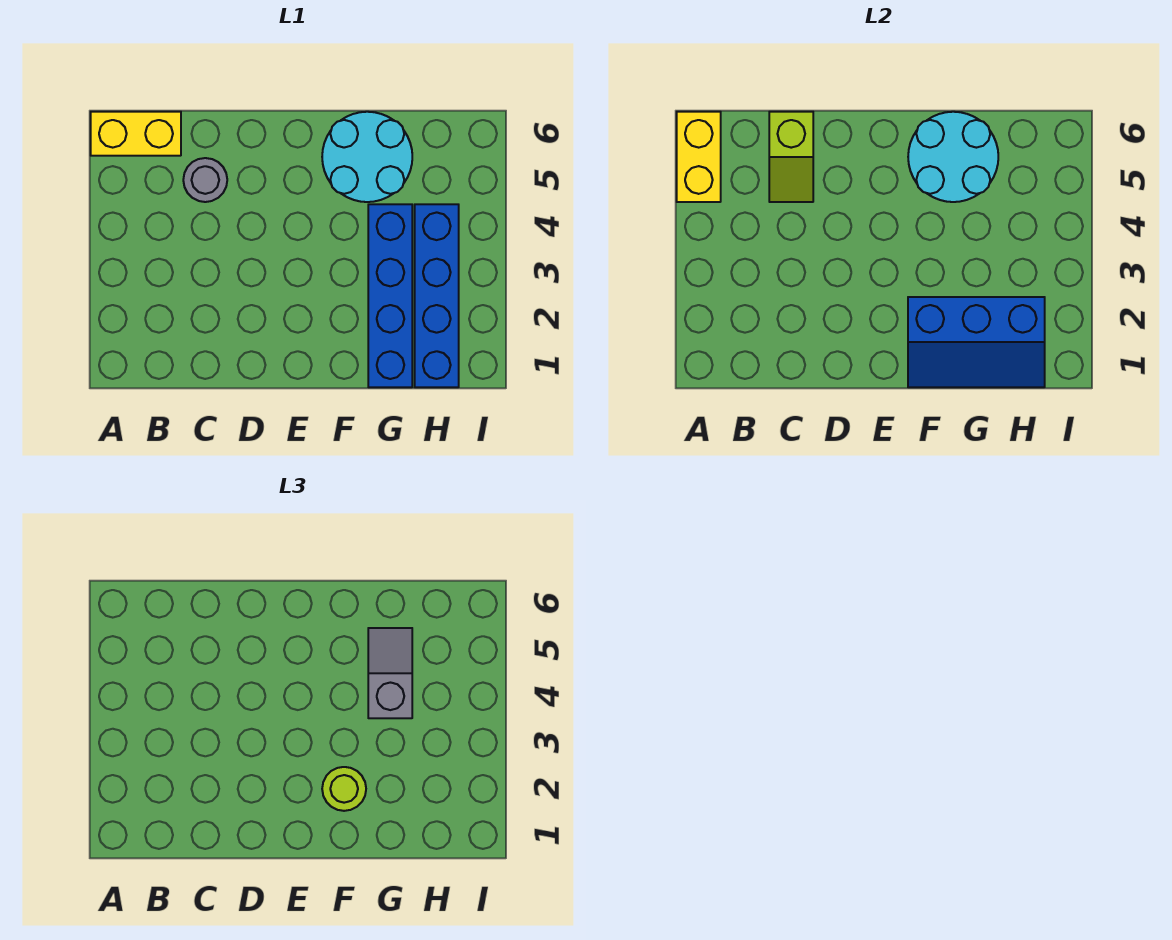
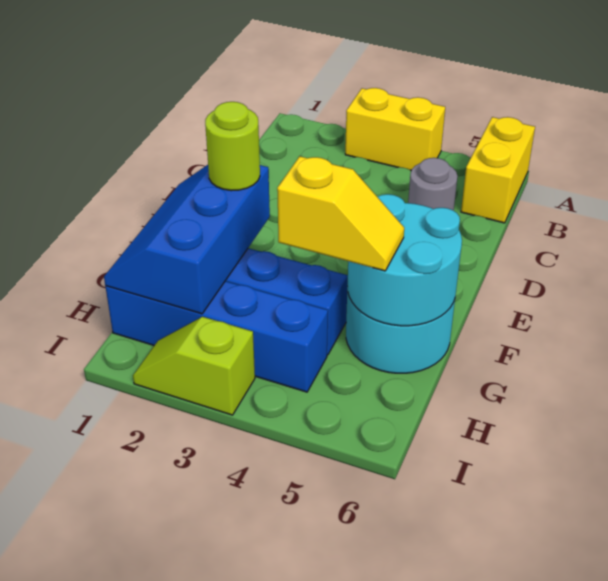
yellow brick A5:A6 level 2 -> yellow brick A3:A4 level 1
lime slope C5:C6 level 2 top 6 -> lime slope I2:I3 level 1 top 3
grey slope G4:G5 level 3 top 4 -> yellow slope G4:G5 level 3 top 4

